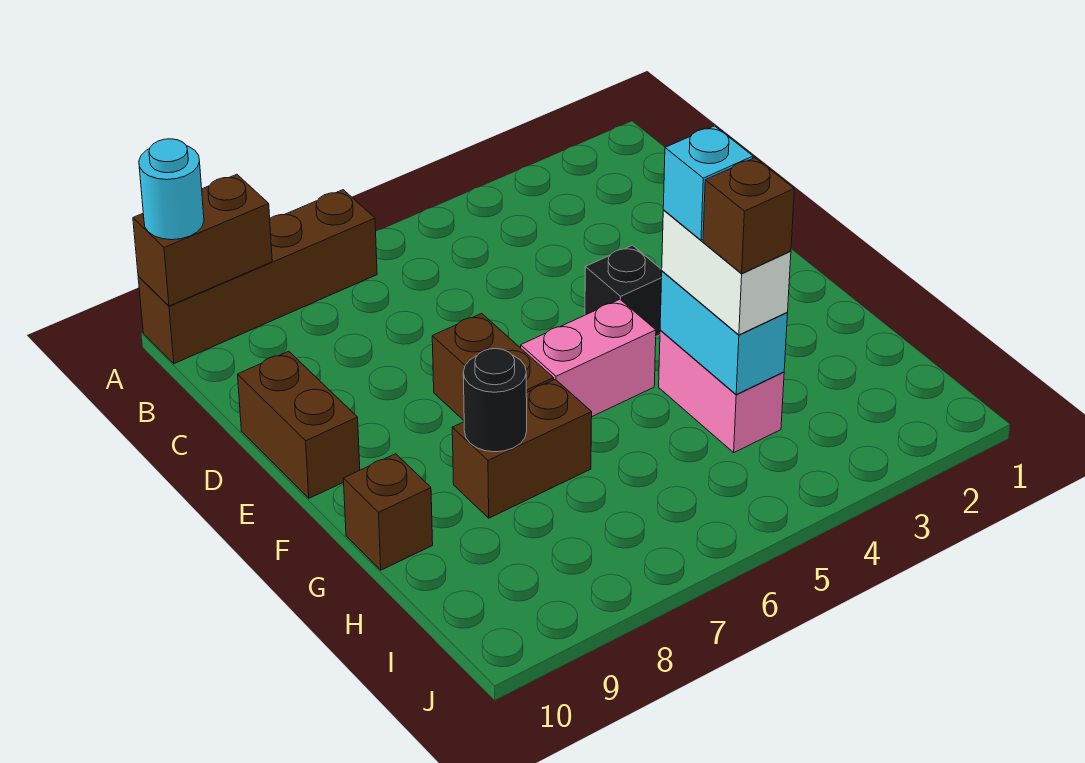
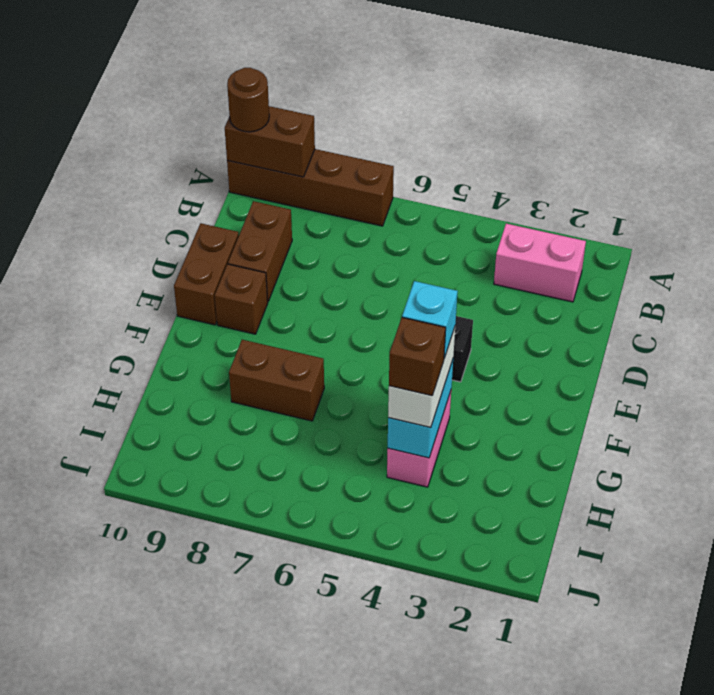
cyan round brick A10 level 3 -> brown round brick A10 level 3
brown brick E7:F7 level 1 -> brown brick C9:D9 level 1
pink brick F5:F6 level 1 -> pink brick B2:B3 level 1
black round brick G8 level 2 -> none
brown brick G10 level 1 -> brown brick E9 level 1

